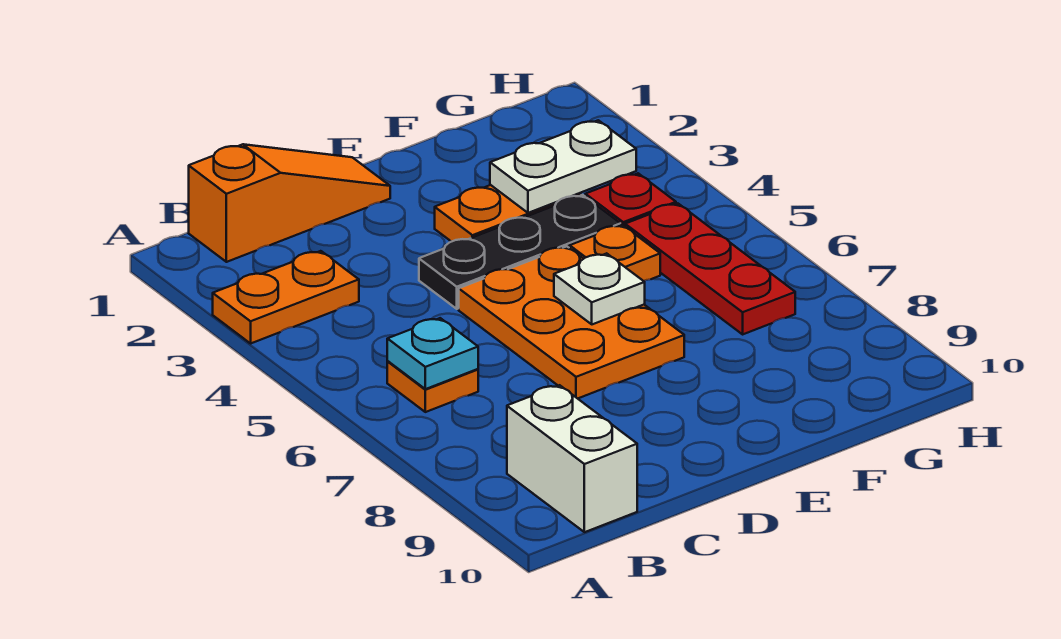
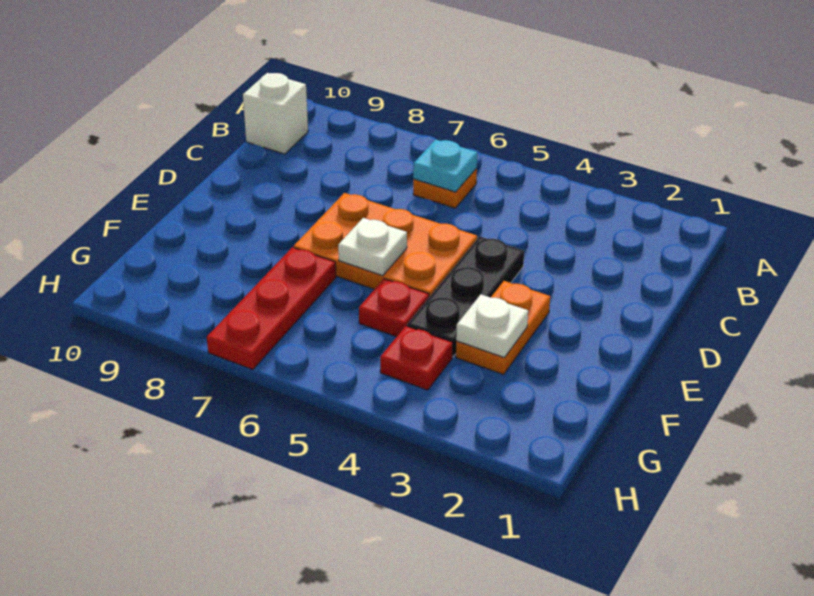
orange plate A3:B3 level 1 -> none
orange slope B1:D1 level 1 top B -> none
white brick B9:B10 level 1 -> white brick B10 level 1
white plate F3:G3 level 2 -> white plate F3 level 2
orange plate F5 level 1 -> red plate F5 level 1
red plate G5:G7 level 1 -> red plate F7:H7 level 1

